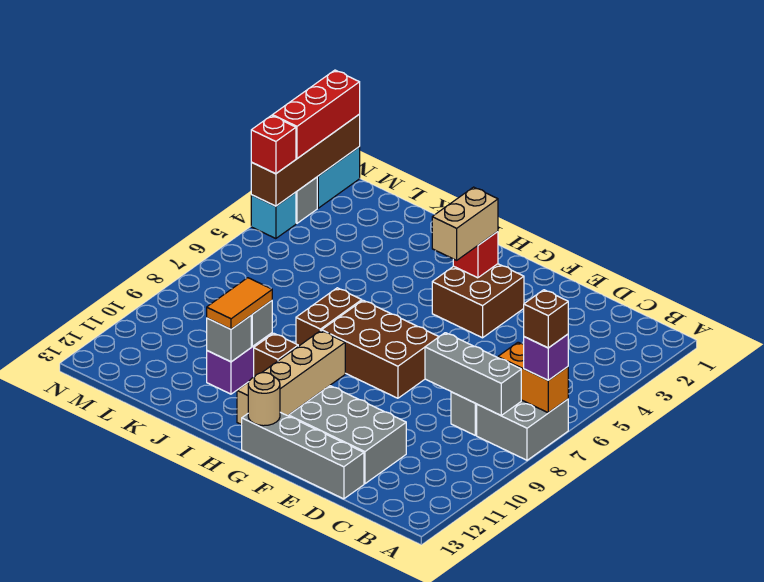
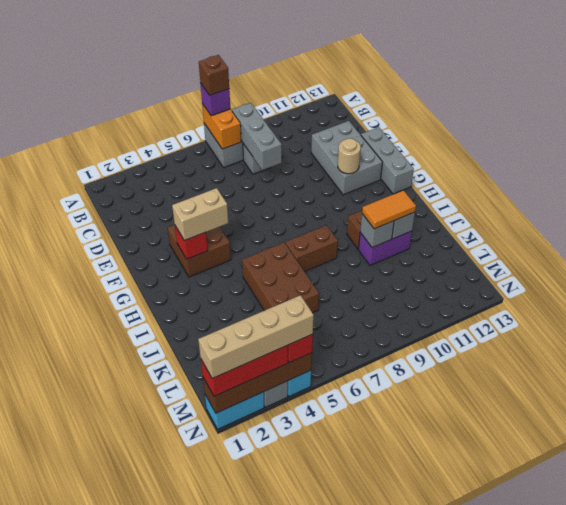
grey brick D13:G13 level 1 -> grey brick E13:G13 level 1
brown brick F7:H8 level 1 -> brown brick I5:K6 level 1
tan round brick G13 level 2 -> tan round brick F11 level 2
tan brick H9:H12 level 1 -> tan brick N1:N4 level 4

